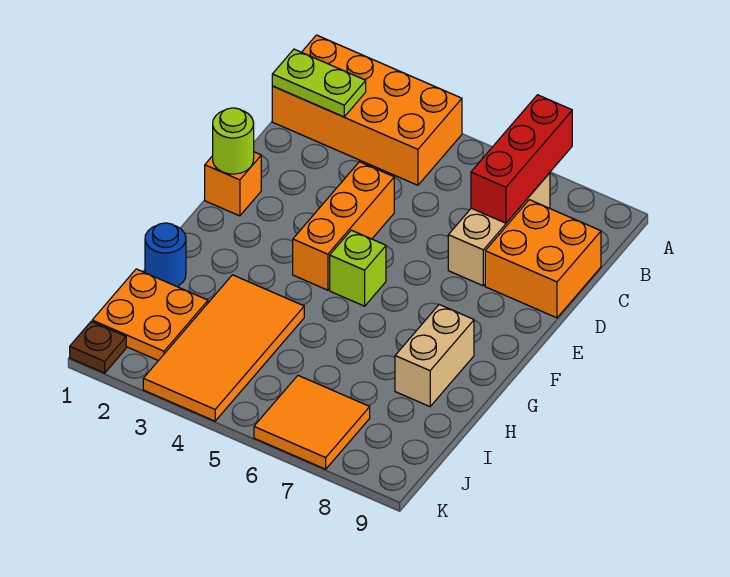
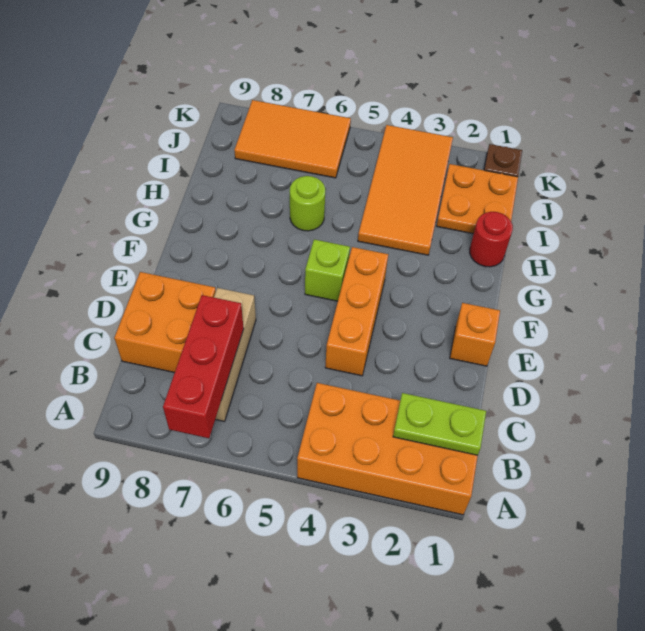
lime round brick E1 level 2 -> lime round brick H6 level 1
tan brick G8:H8 level 1 -> none
blue round brick H1 level 1 -> red round brick H1 level 1
orange tile J6:K7 level 1 -> orange tile J6:K8 level 1

